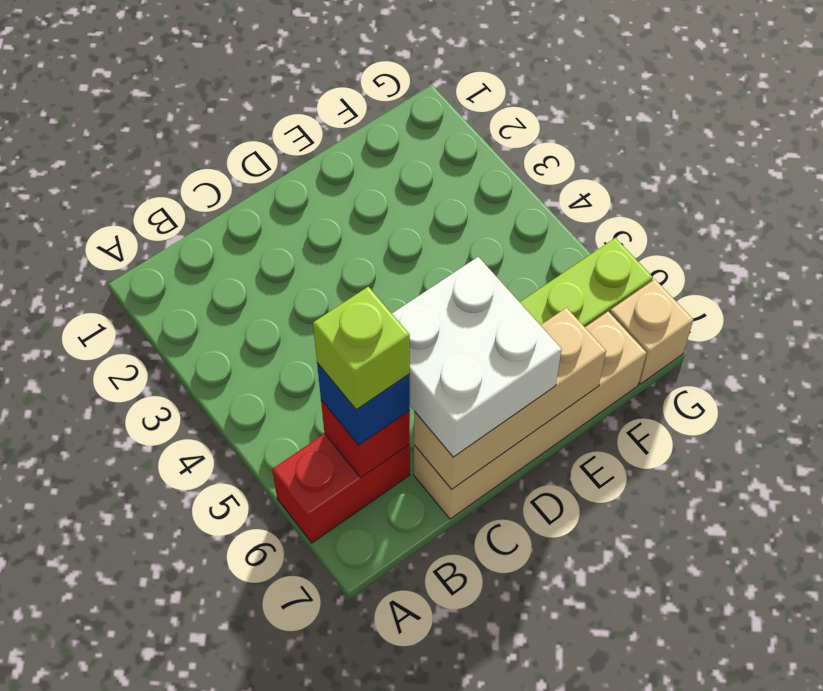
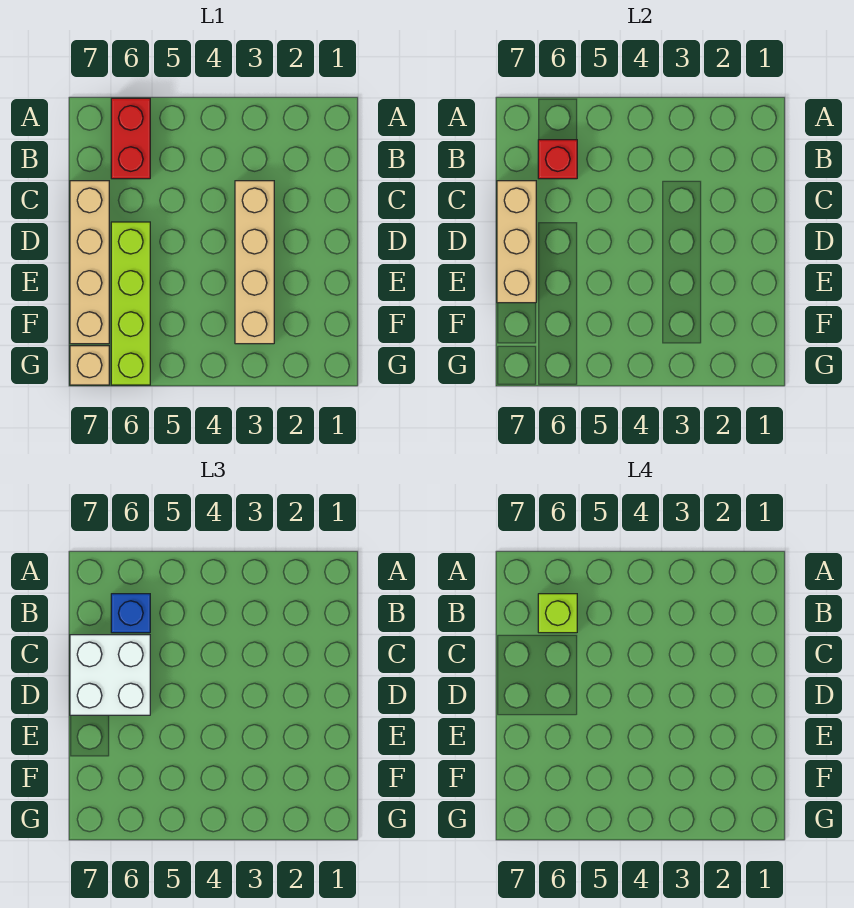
none -> tan brick C3:F3 level 1

